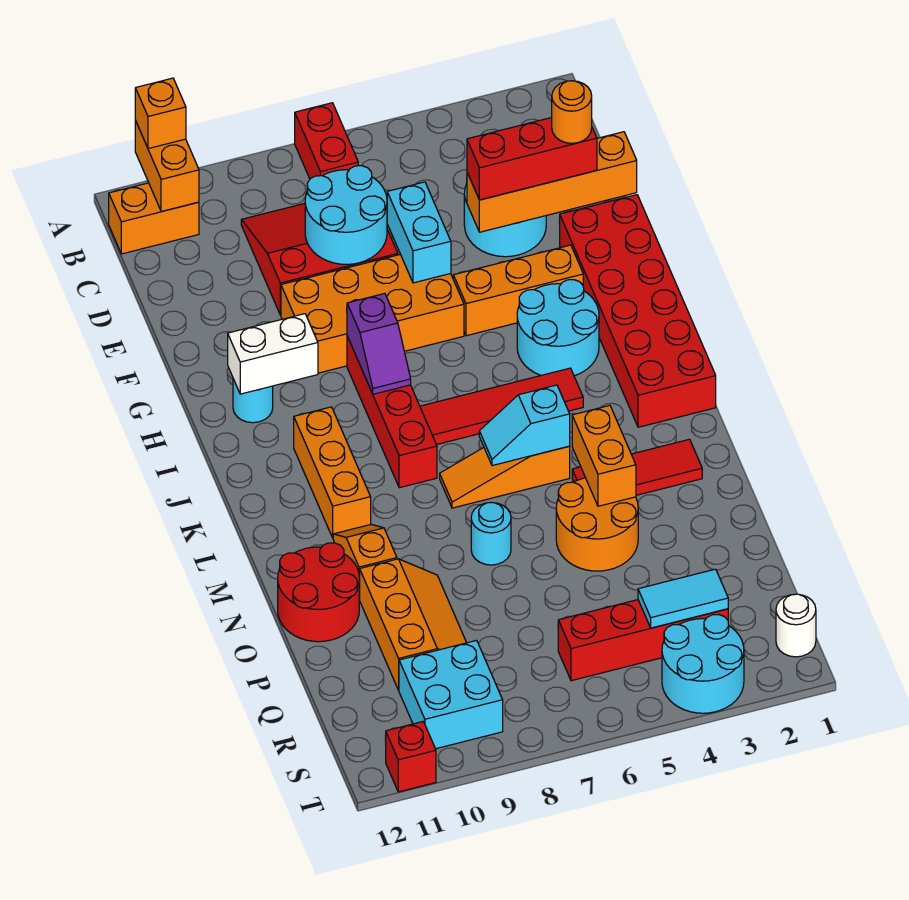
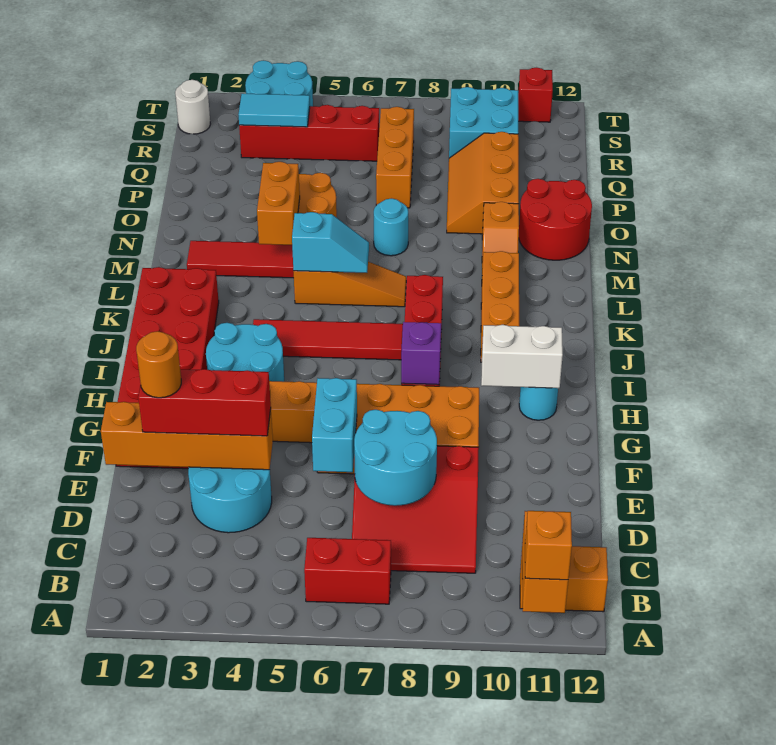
red brick A7:B7 level 1 -> red brick B6:B7 level 1
none -> orange brick P7:R7 level 1

